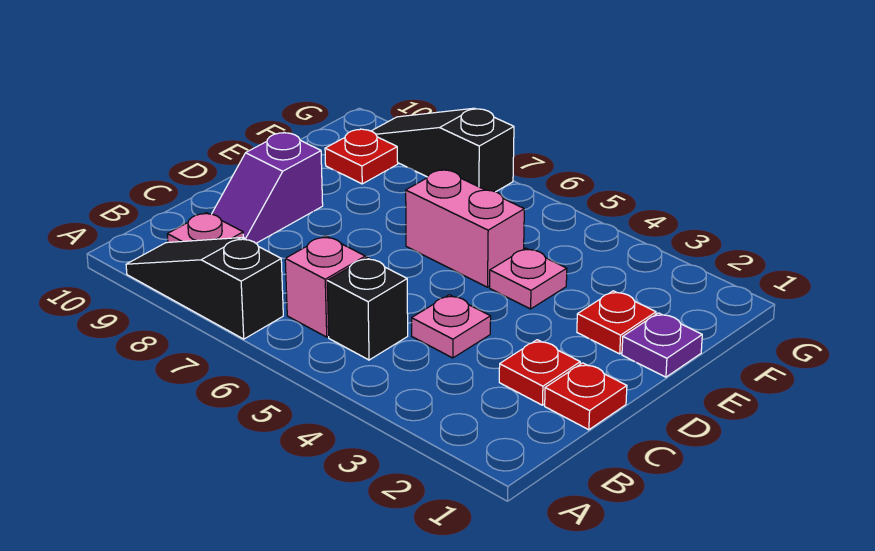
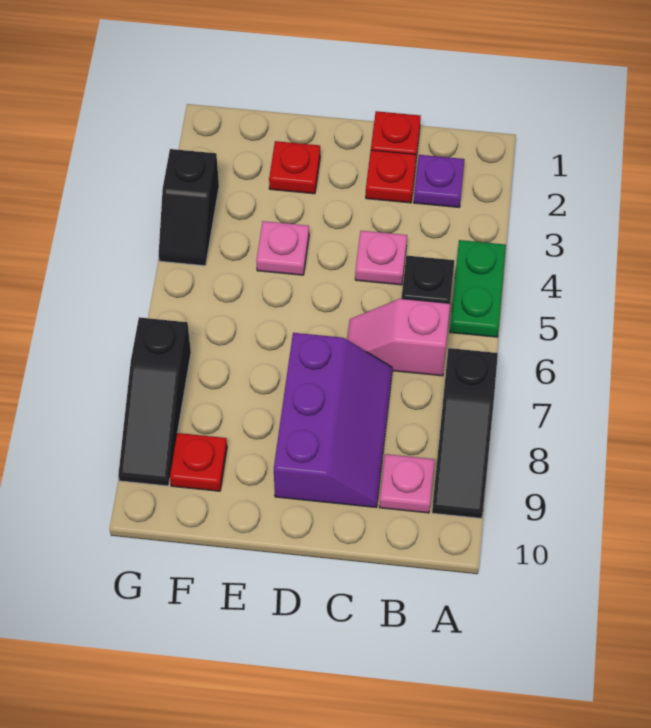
none -> green plate A4:A5 level 1
purple slope C9:D9 level 1 top D -> purple slope C7:D9 level 1 top D
purple plate E1 level 1 -> purple plate B2 level 1
pink brick E5:E6 level 1 -> none
none -> black slope G3:G4 level 1 top 3

